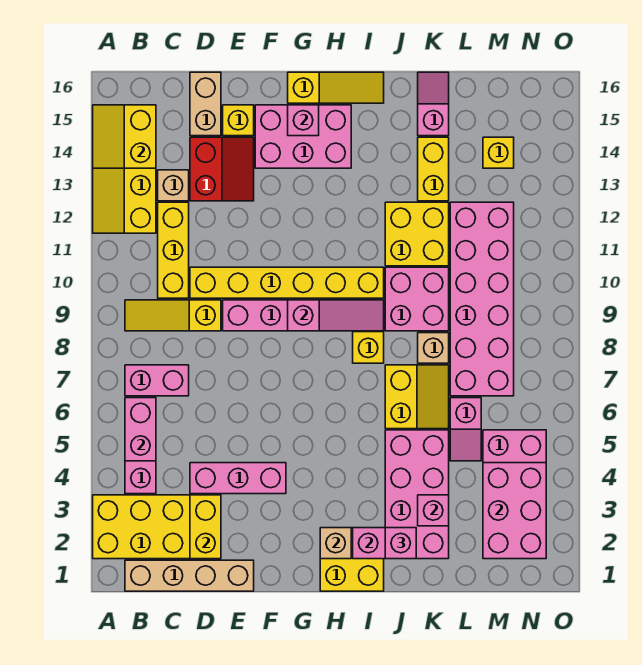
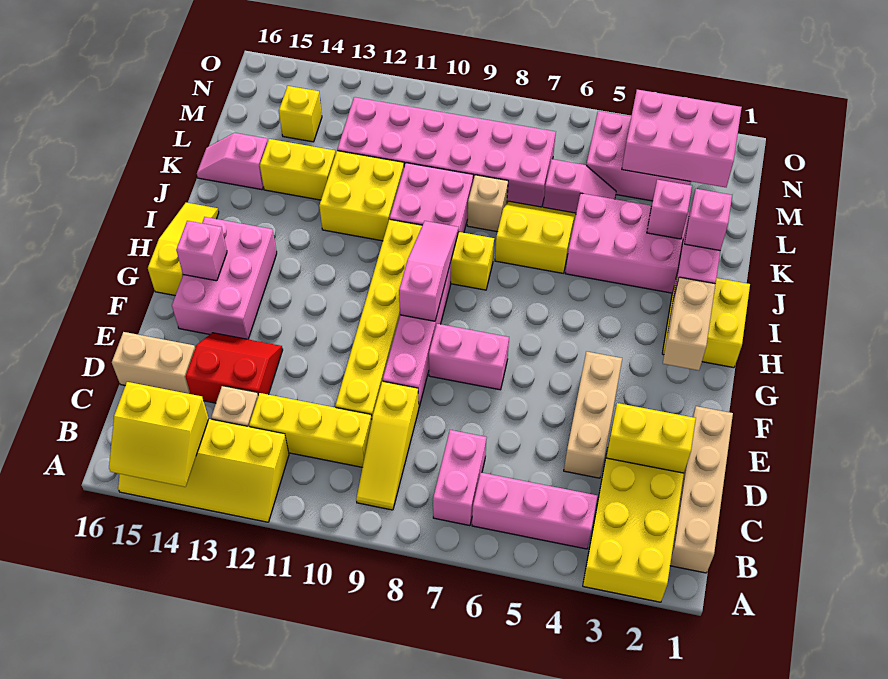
pink brick B5:B6 level 2 -> pink brick F7:F8 level 1
pink brick D4:F4 level 1 -> tan brick D4:F4 level 1
yellow brick E15 level 1 -> none
tan brick H2 level 2 -> tan brick G2:H2 level 2

